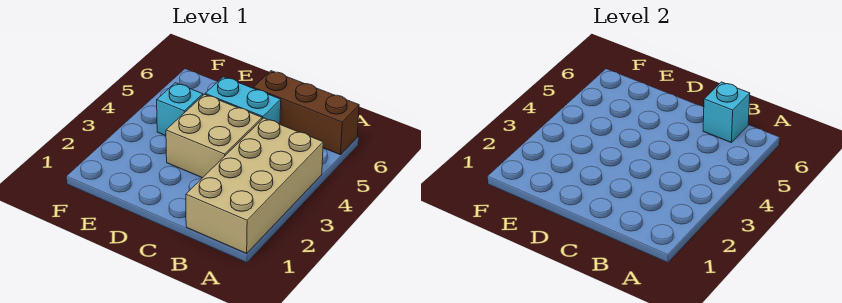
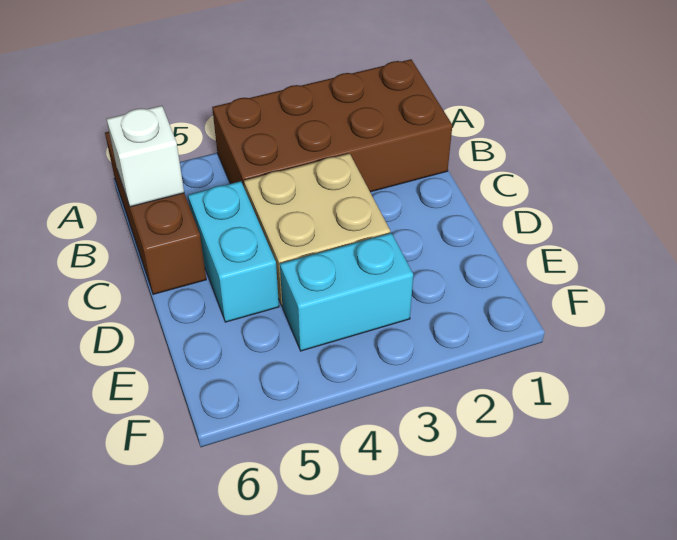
tan brick A1:B4 level 1 -> brown brick A1:B4 level 1
cyan brick B6 level 2 -> white brick B6 level 2
cyan brick E4 level 1 -> cyan brick E3:E4 level 1

